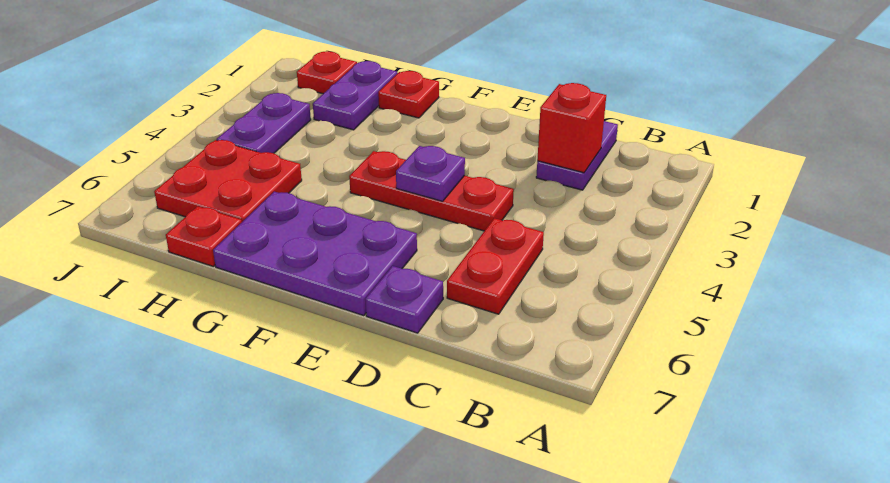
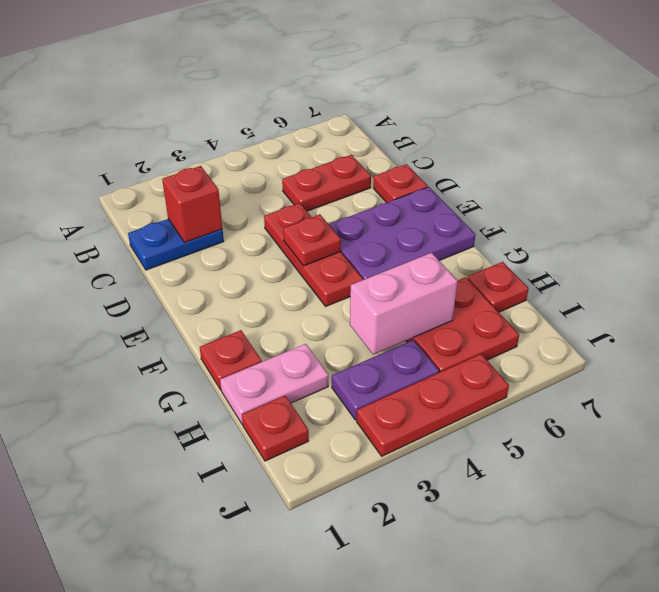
purple plate C1:C2 level 1 -> blue plate C1:C2 level 1
purple plate D7 level 1 -> red plate D7 level 1
purple plate E4 level 2 -> red plate E4 level 2
purple plate E6:G7 level 1 -> purple plate E5:F7 level 1
purple plate H1:H2 level 1 -> pink plate H1:H2 level 1
none -> pink brick H4:H5 level 2
none -> red plate J3:J5 level 1

